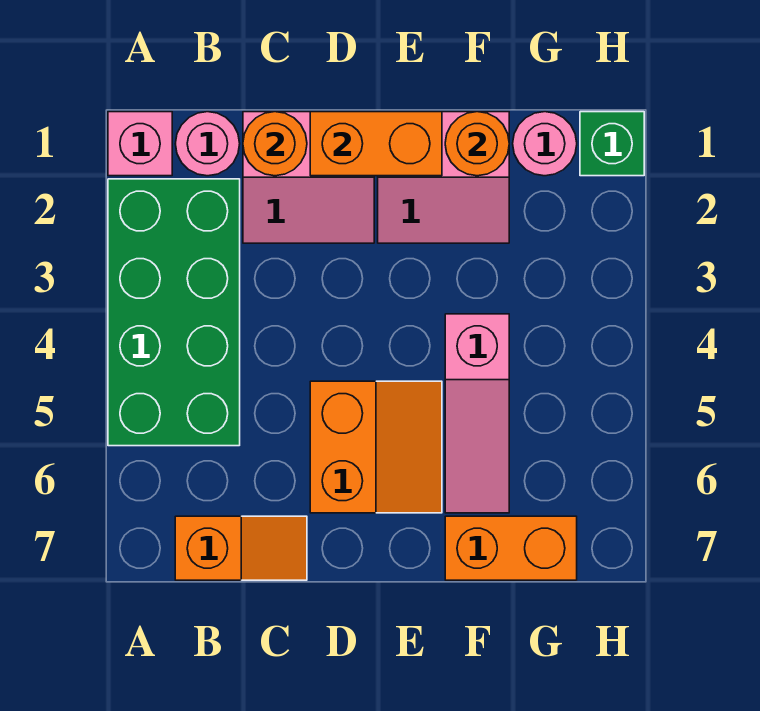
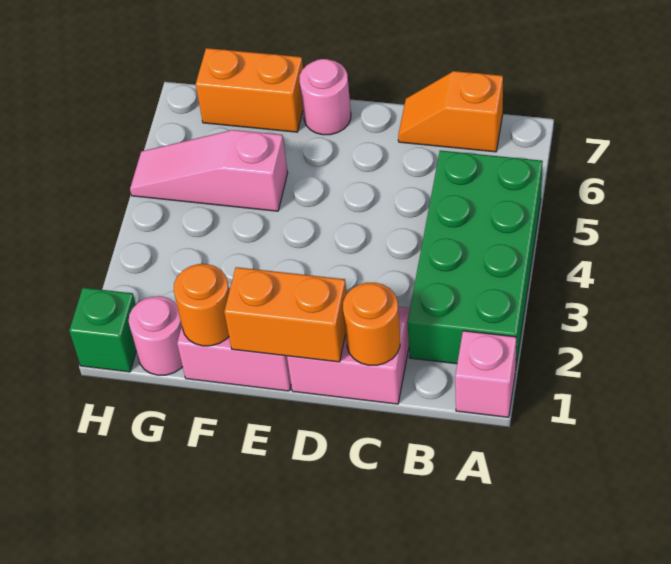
pink round brick B1 level 1 -> pink round brick E7 level 1
orange slope D5:E6 level 1 top D -> none
pink slope F4:F6 level 1 top 4 -> pink slope F5:H5 level 1 top F

